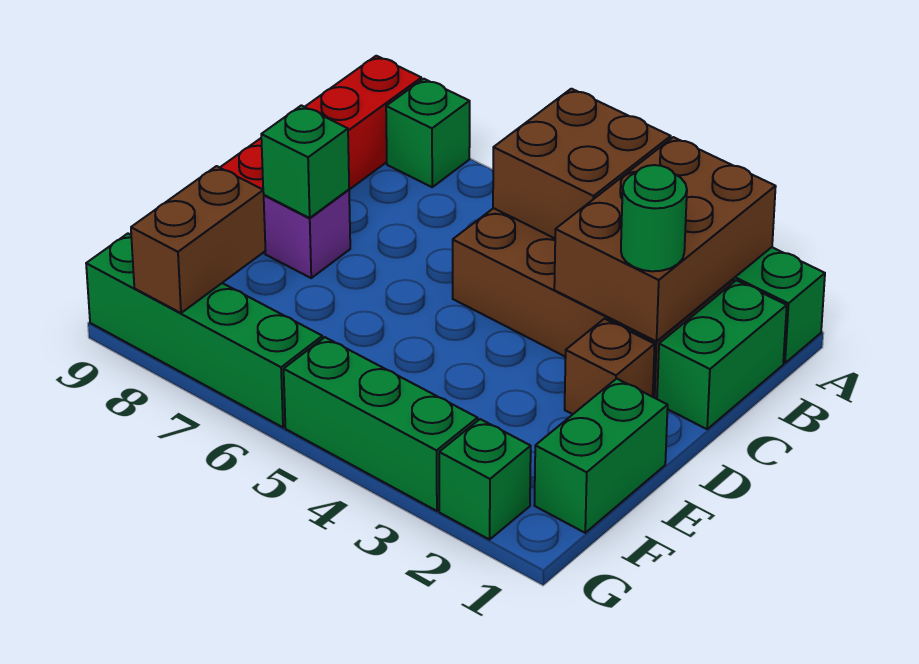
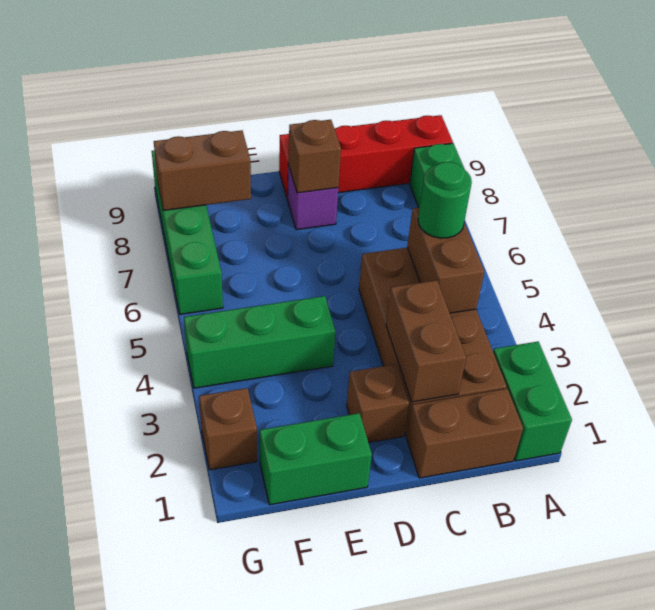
brown brick A2:C3 level 2 -> brown brick C2:C3 level 2
brown brick A4:B5 level 2 -> brown brick B4:B5 level 2
green brick B1:C1 level 1 -> brown brick B1:C1 level 1
green round brick C2 level 3 -> green round brick B5 level 3
green brick D8 level 2 -> brown brick D8 level 2
green brick G2 level 1 -> brown brick G2 level 1
green brick G3:G5 level 1 -> green brick E4:G4 level 1

